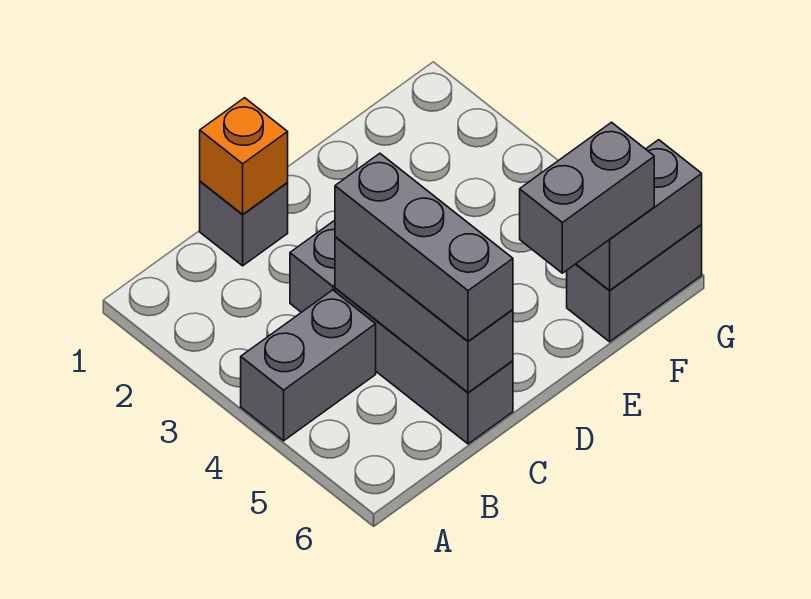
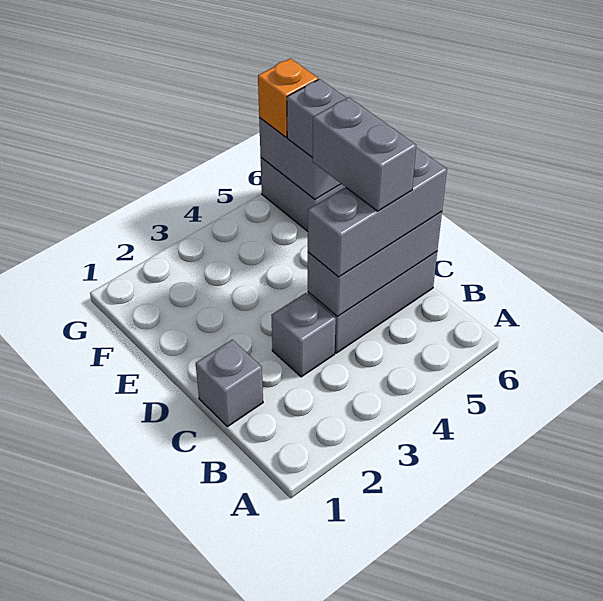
grey brick A4:B4 level 1 -> grey brick C5:D5 level 4
orange brick C1 level 2 -> orange brick G6 level 3

